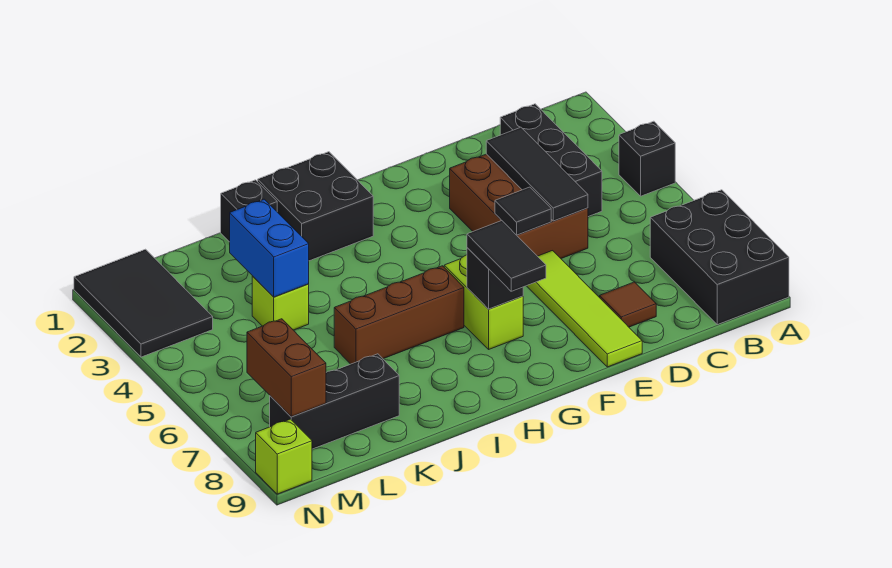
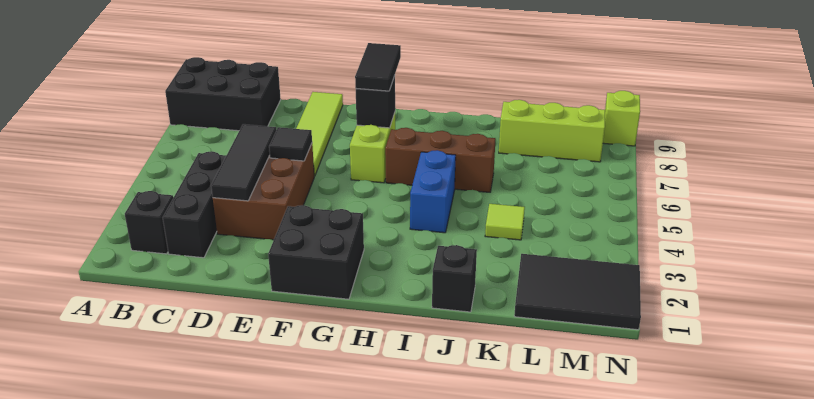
black brick A4 level 1 -> black brick B2 level 1
black brick A7:B9 level 1 -> black brick A8:C9 level 1
brown tile D8 level 1 -> none
black brick H1:I2 level 1 -> black brick F1:G2 level 1
blue brick K3:K4 level 2 -> blue brick I4:I5 level 1
lime brick K4 level 1 -> lime tile K4 level 1
black brick K8:M8 level 1 -> lime brick K8:M8 level 1
black tile M1:N3 level 1 -> black tile L1:N2 level 1
brown brick M7:M8 level 2 -> none

